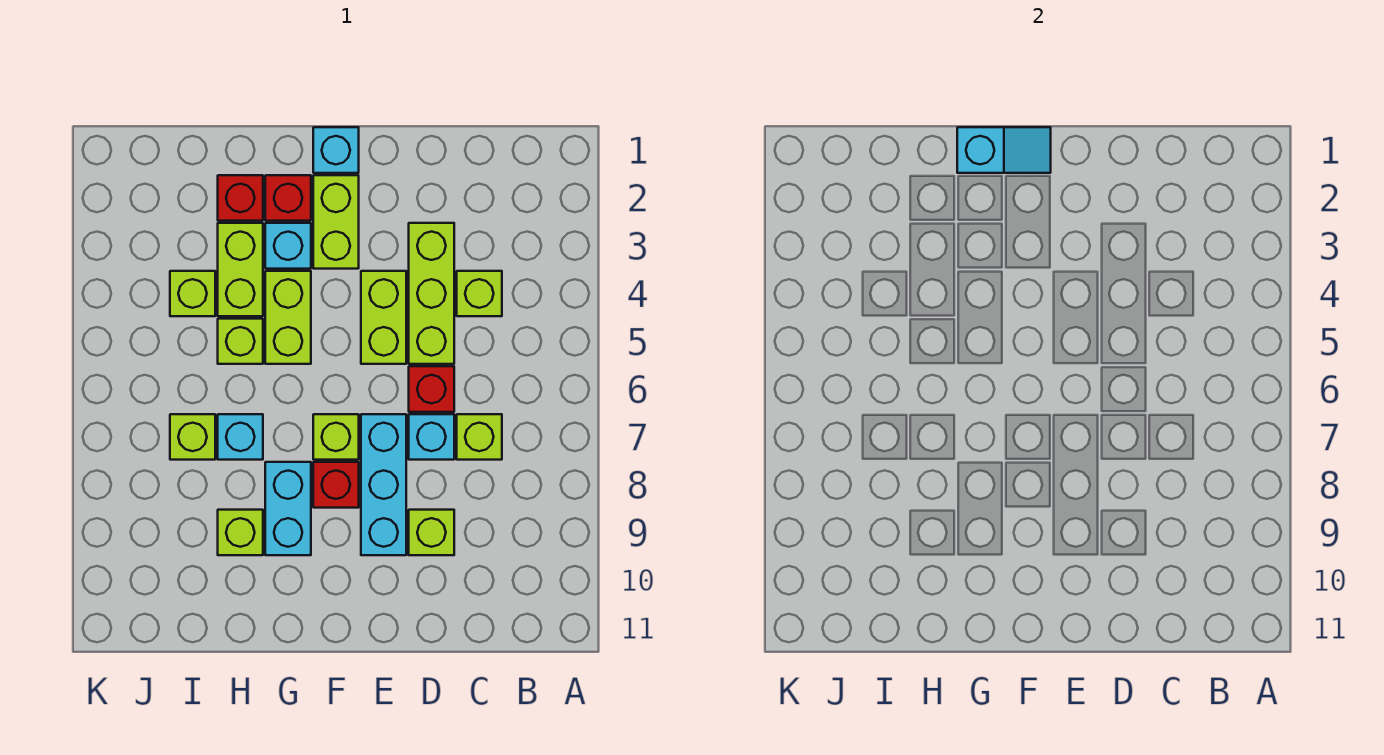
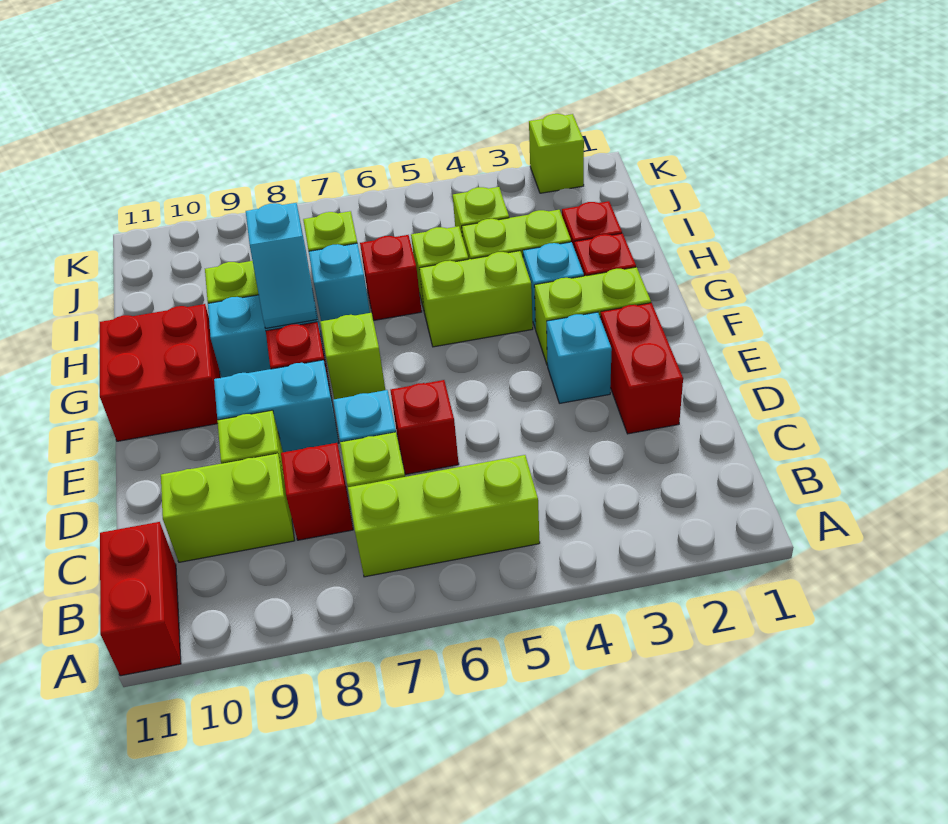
none -> red brick A11:B11 level 1
lime brick C4 level 1 -> lime brick K2 level 1
none -> red brick C8 level 1
none -> red brick D2:E2 level 1
lime brick D3:D5 level 1 -> lime brick B5:B7 level 1
lime brick E4:E5 level 1 -> lime brick C9:C10 level 1
cyan brick E7:E9 level 1 -> cyan brick E8:E9 level 1
cyan brick F1 level 1 -> cyan brick E3 level 1
cyan slope F1:G1 level 2 top G -> cyan slope G8:H8 level 2 top H
none -> red brick F10:G11 level 1
none -> red brick H6 level 1

